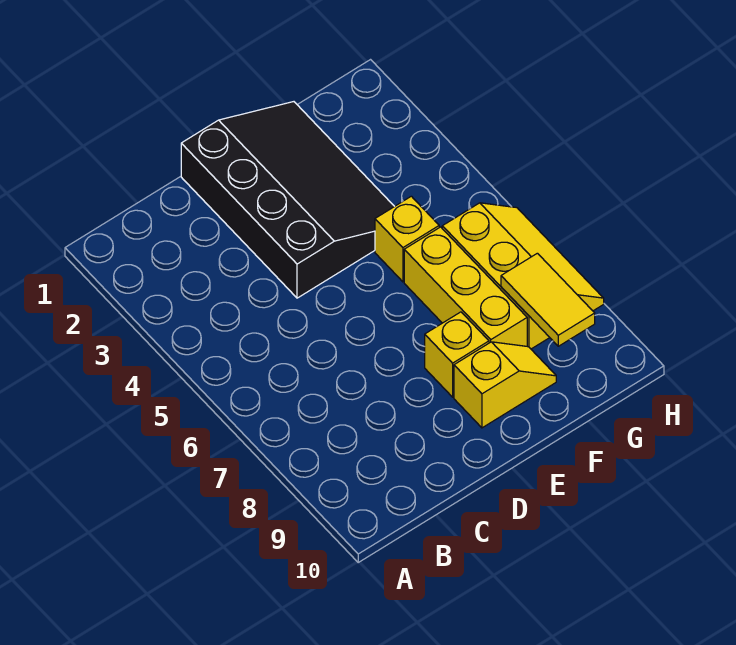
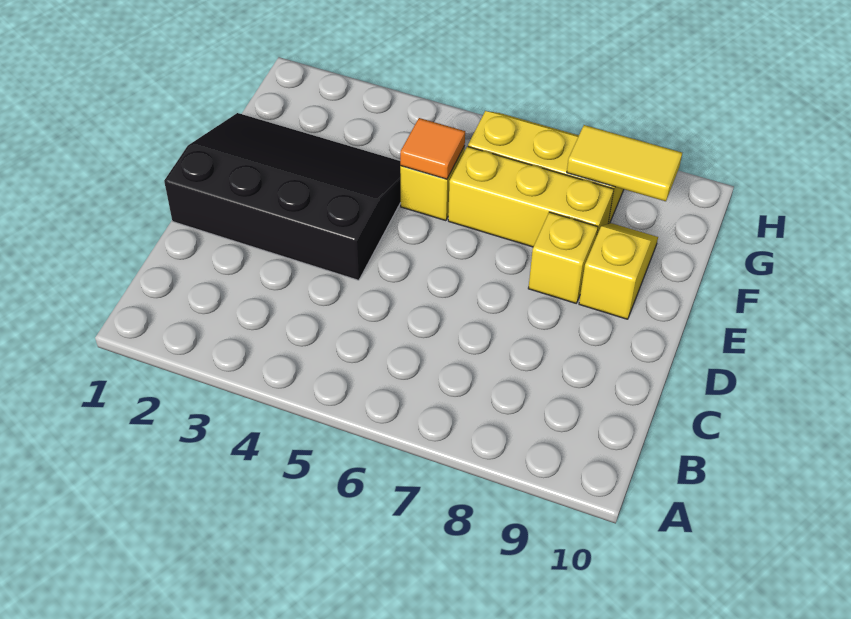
none -> orange tile F5 level 2

